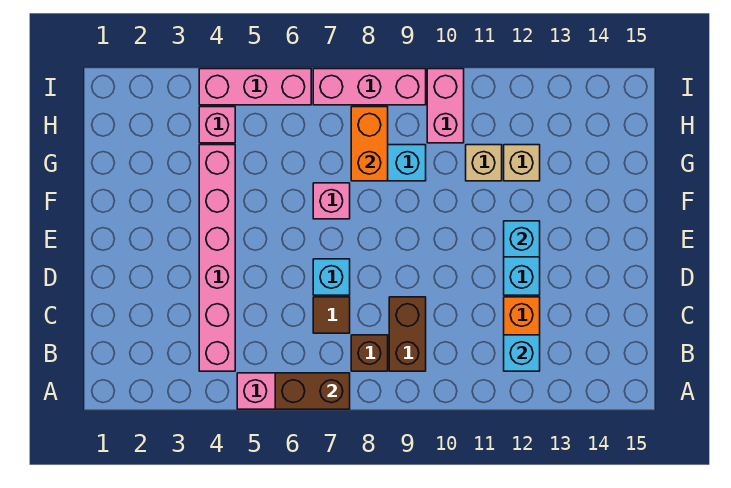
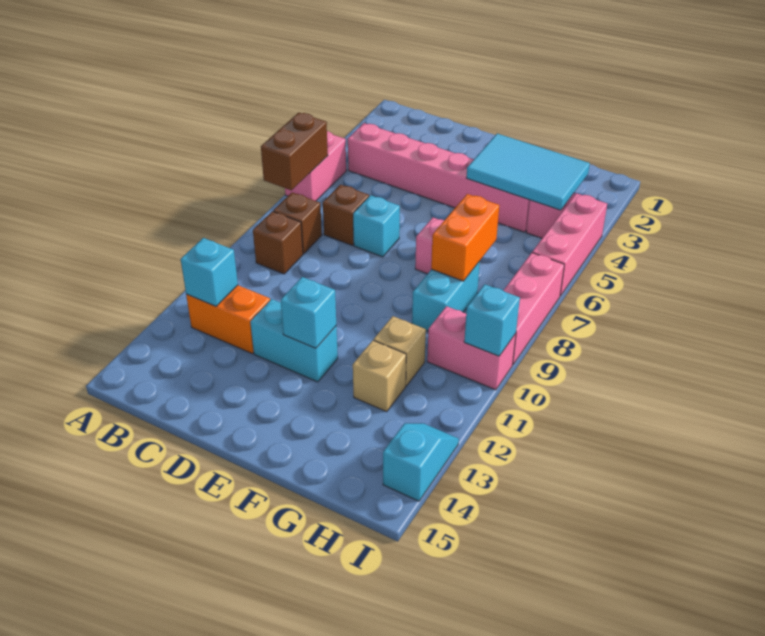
brown brick B9:C9 level 1 -> brown brick B9 level 1
brown tile C7 level 1 -> brown brick C7 level 1
none -> cyan tile F3:H4 level 2
orange brick G8:H8 level 2 -> orange brick G7:G8 level 2
none -> cyan brick I10 level 2
none -> cyan slope I13:I14 level 1 top 14

